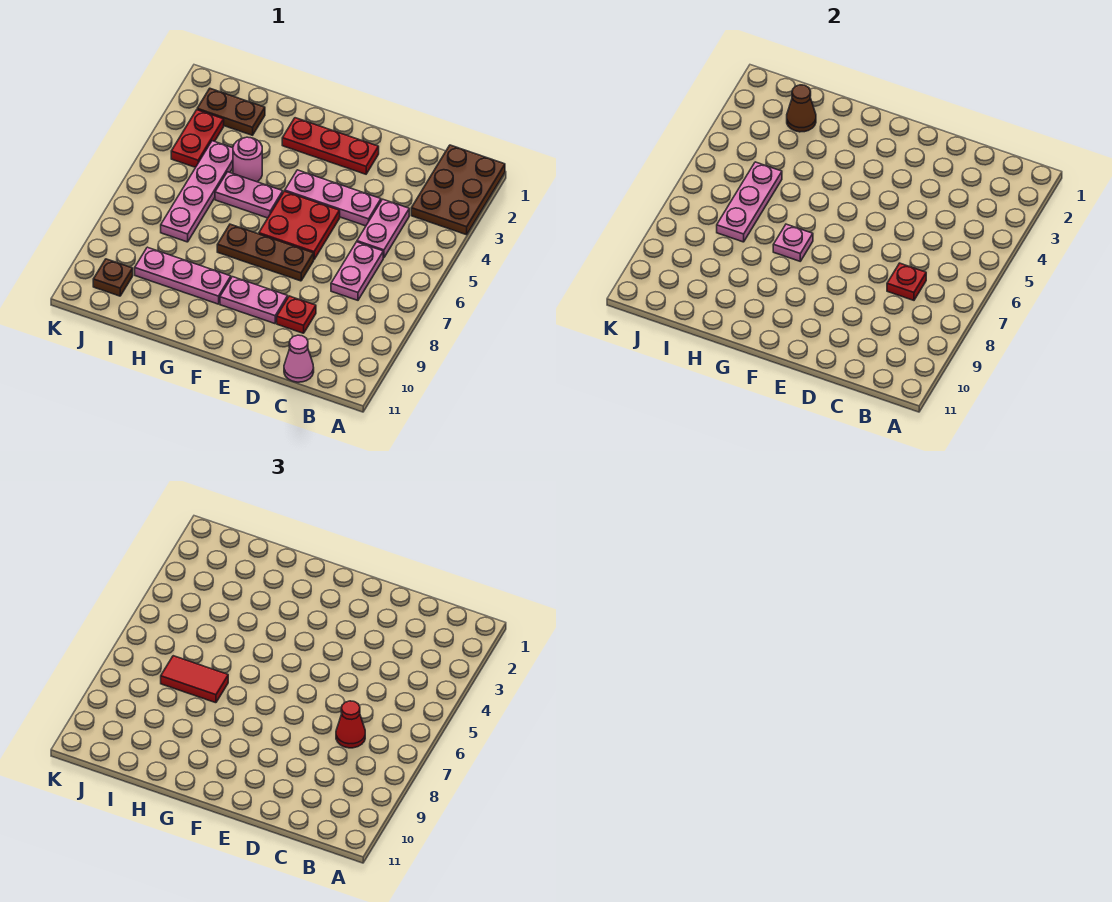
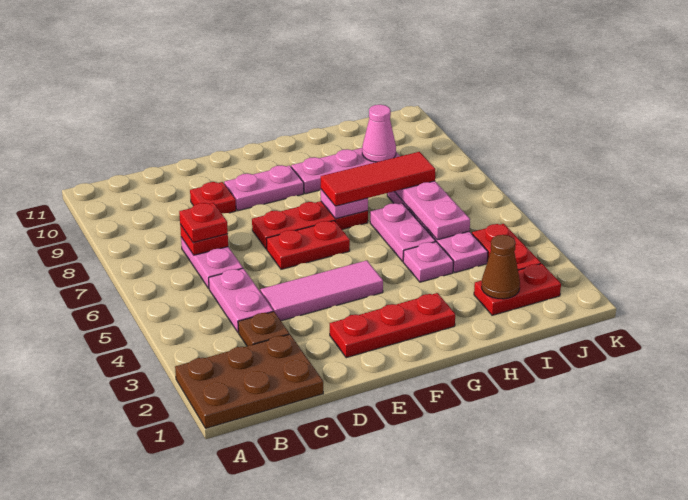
brown plate A1:B3 level 1 -> brown plate A1:C2 level 1
red cone C7 level 3 -> red plate C7 level 3
pink cone C11 level 1 -> pink cone I9 level 2
pink plate D4:F4 level 1 -> pink tile D4:F4 level 1
red plate E5:F6 level 1 -> red plate E6:F6 level 1
brown plate E7:G7 level 1 -> red plate E7:G7 level 1
pink plate G5:H5 level 1 -> pink plate H5:H6 level 1
pink round brick H4 level 1 -> pink plate H4 level 1
red tile H7:I7 level 3 -> red tile G7:I7 level 3
brown plate I2:J2 level 1 -> red plate I2:J2 level 1
brown plate J10 level 1 -> brown plate C3 level 1

